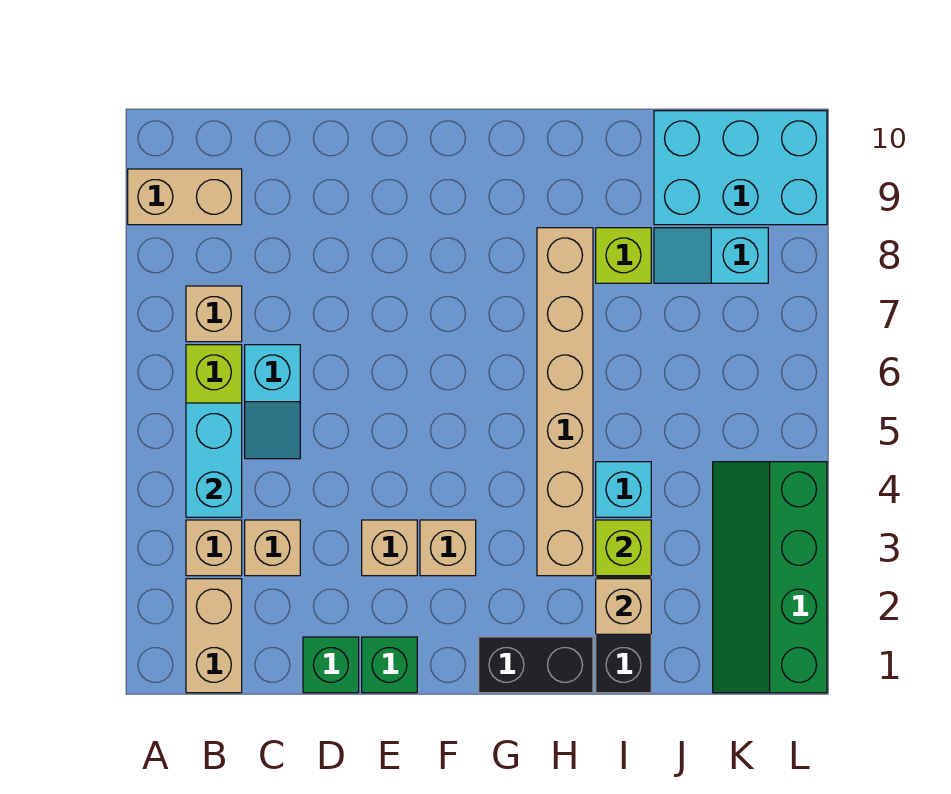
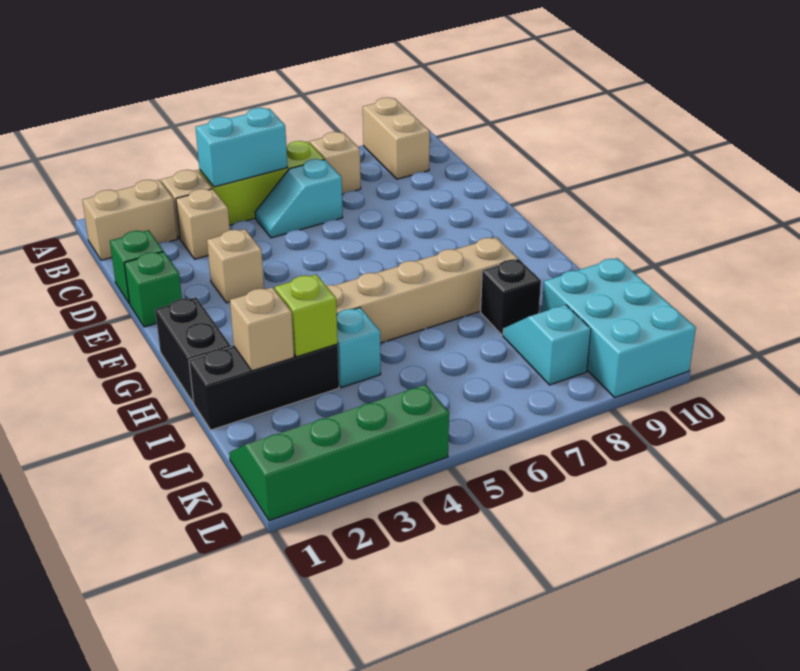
tan brick F3 level 1 -> none
lime brick I8 level 1 -> black brick I8 level 1

